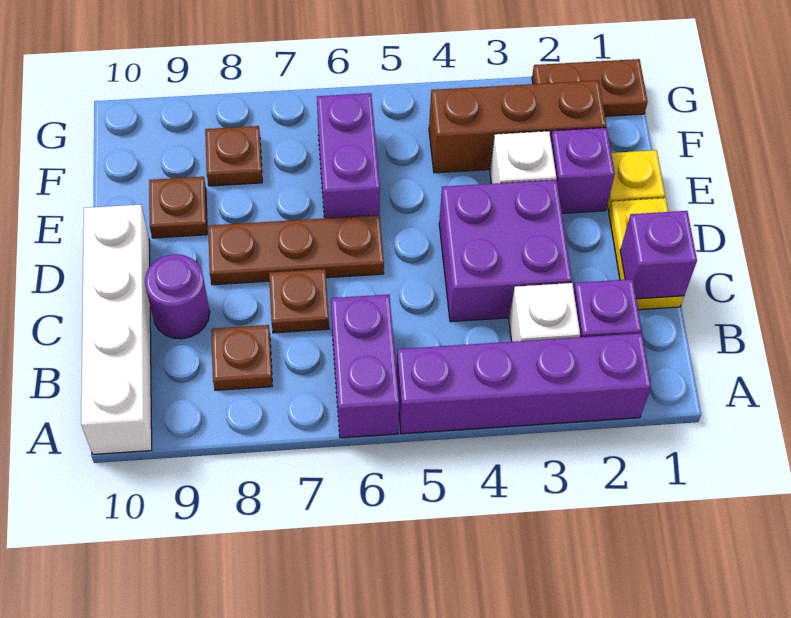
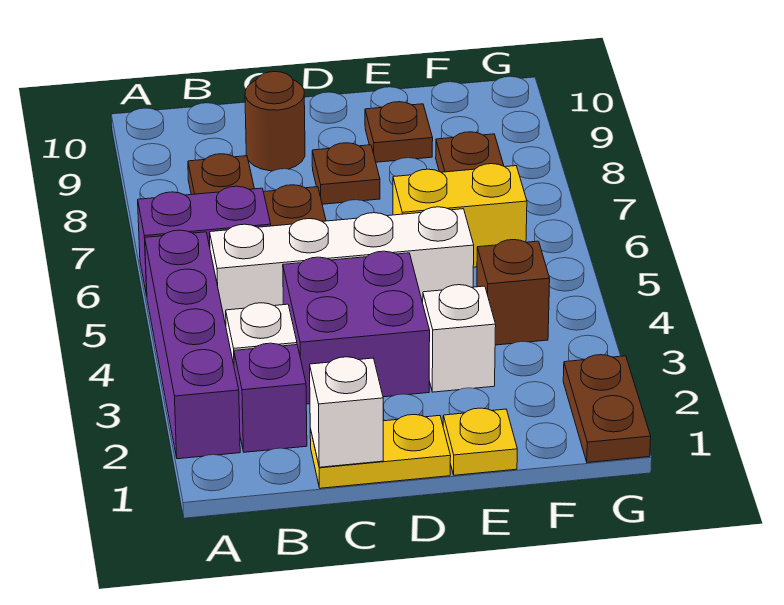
white brick A10:D10 level 1 -> white brick B5:E5 level 1
purple brick C1 level 2 -> white brick C1 level 2
purple round brick C9 level 1 -> brown round brick C9 level 1
brown plate D6:D8 level 1 -> brown plate D8 level 1
purple brick E2 level 1 -> none
purple brick E6:F6 level 1 -> yellow brick E6:F6 level 1
brown brick F2:F4 level 1 -> brown brick F4 level 1

